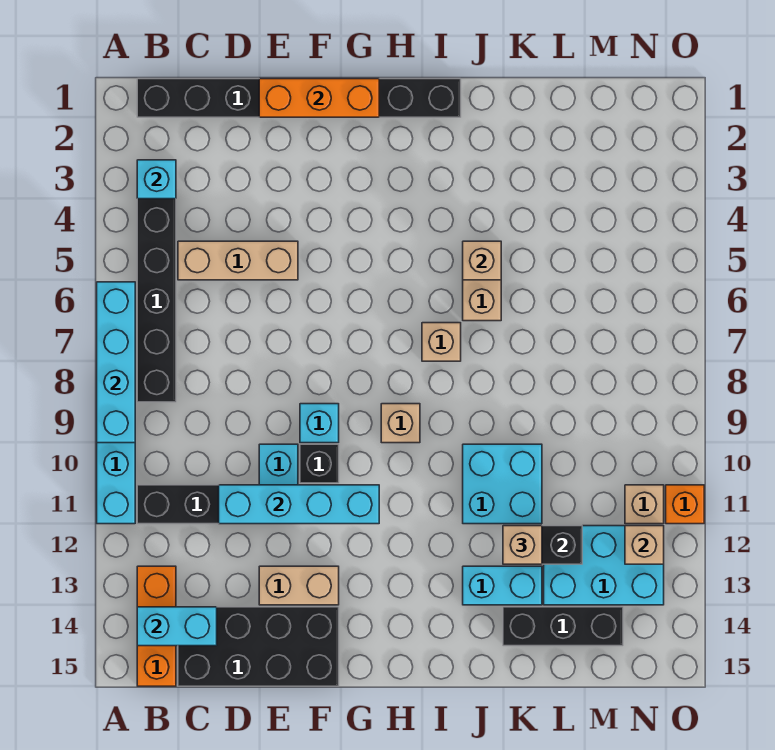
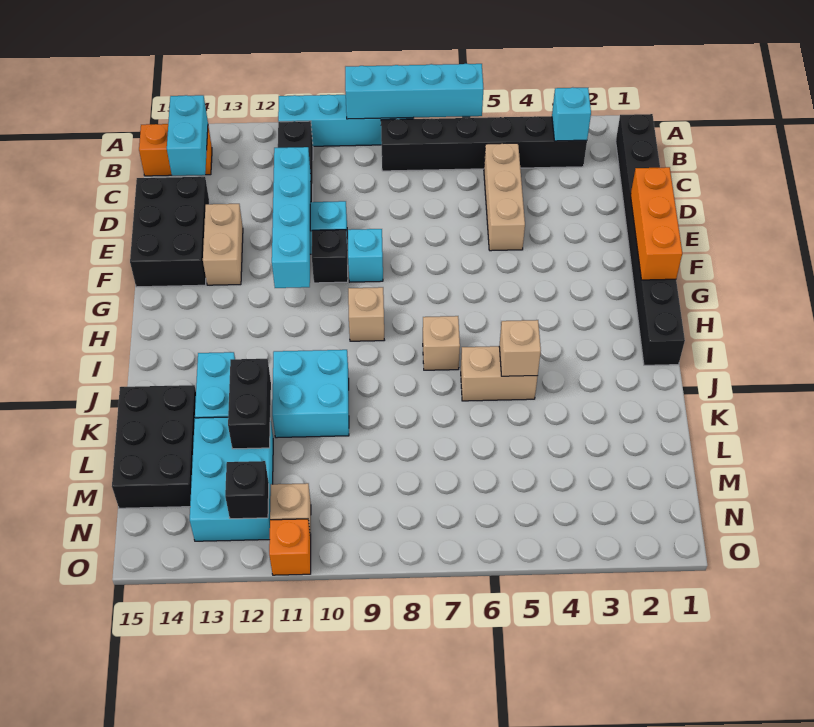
orange brick B13:B15 level 1 -> orange brick B14:B15 level 1
black brick C14:F15 level 1 -> black brick D14:F15 level 1
tan brick K12 level 3 -> none
black brick K14:M14 level 1 -> black brick K14:M15 level 1
tan brick N12 level 2 -> black brick N12 level 2

